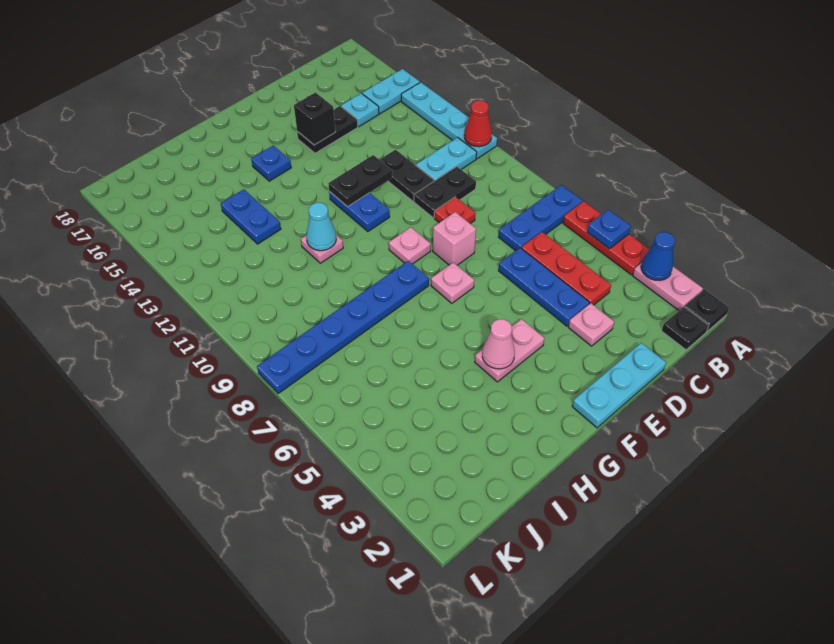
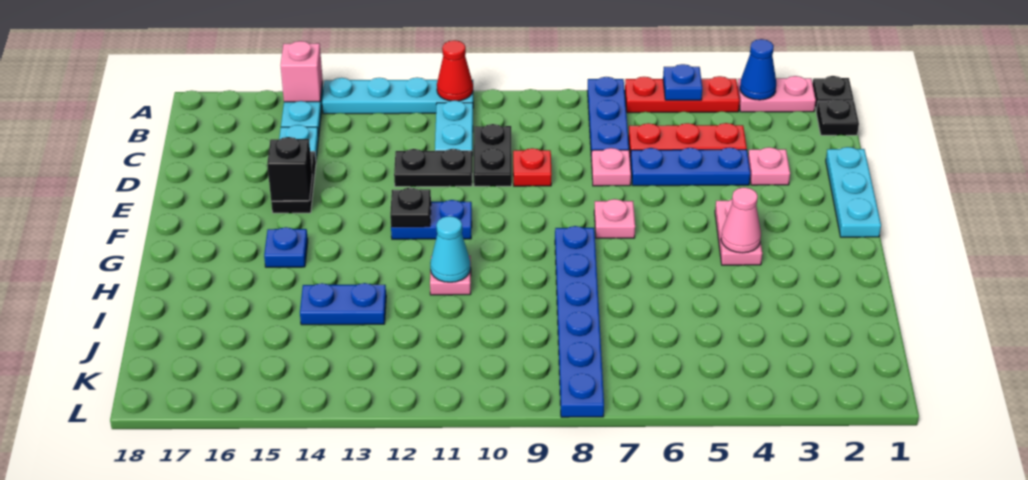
pink brick E8 level 1 -> pink brick A15 level 2
black plate E12:F12 level 2 -> black plate F12 level 2
pink plate F9 level 1 -> pink plate D7 level 1

